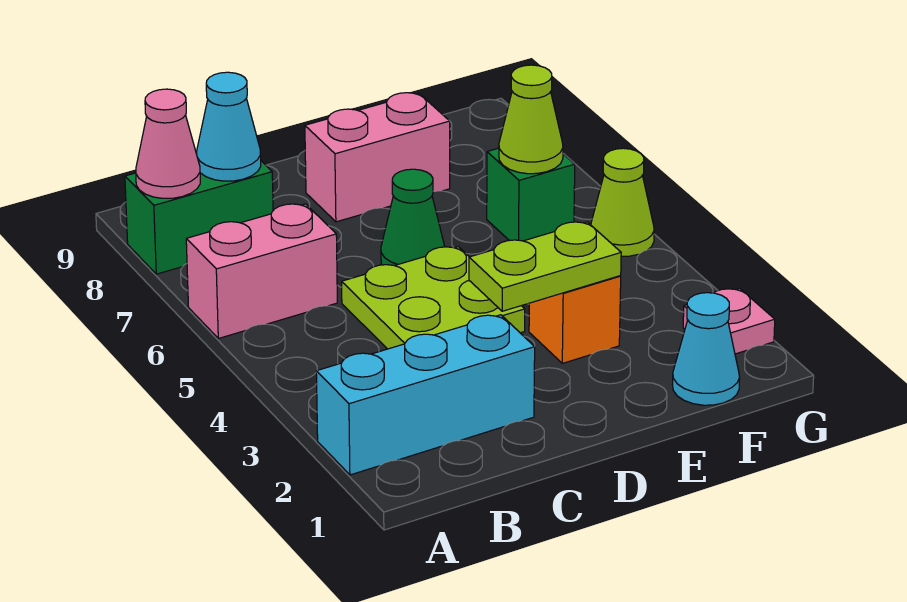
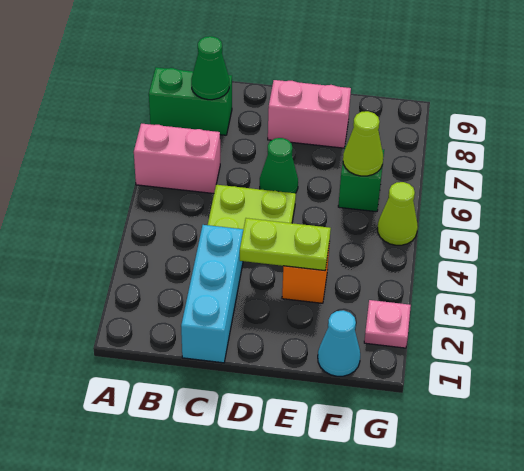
cyan brick A2:C2 level 1 -> cyan brick C1:C3 level 1
pink cone A8 level 2 -> none
cyan cone B8 level 2 -> green cone B8 level 2

